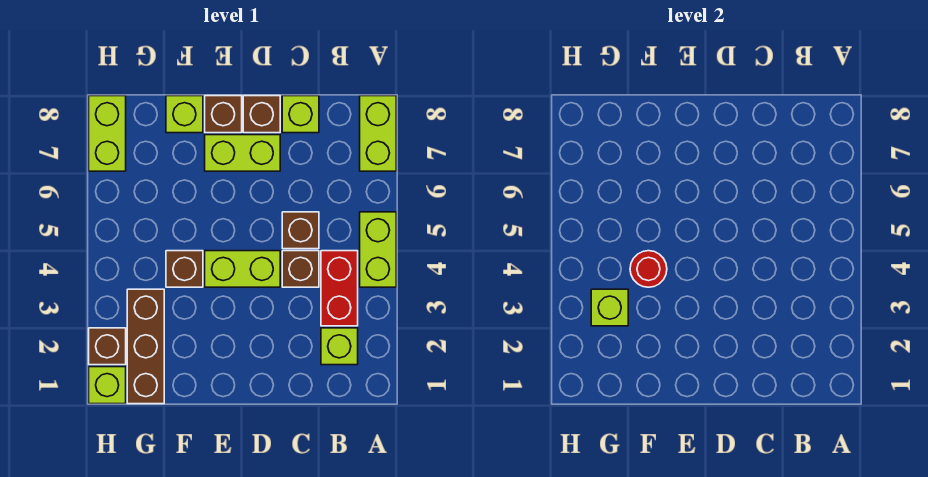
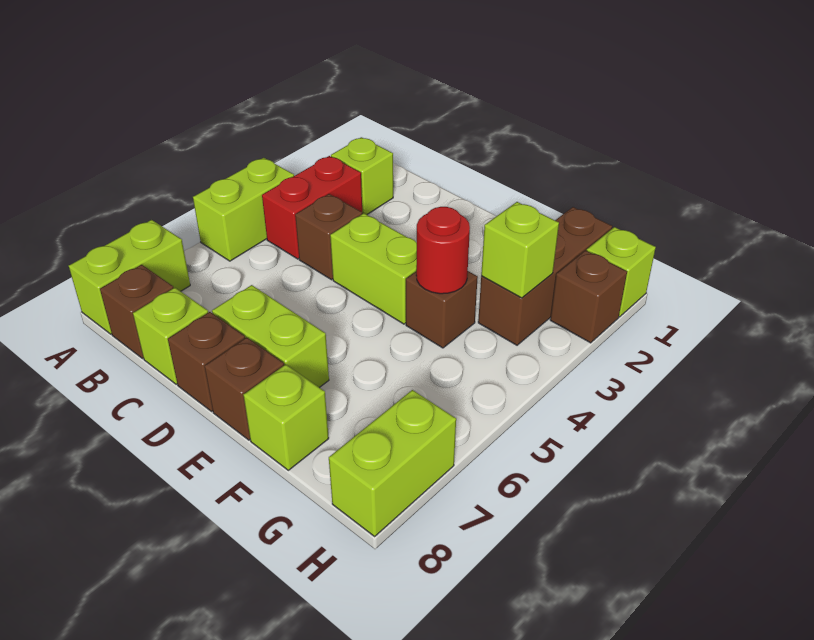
brown brick C5 level 1 -> brown brick B8 level 1

